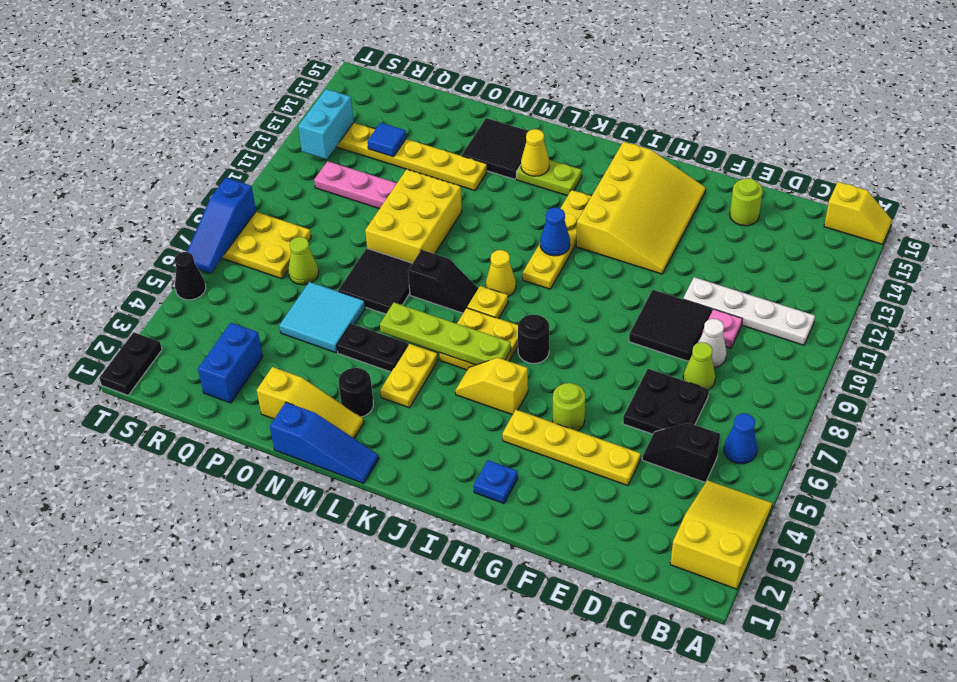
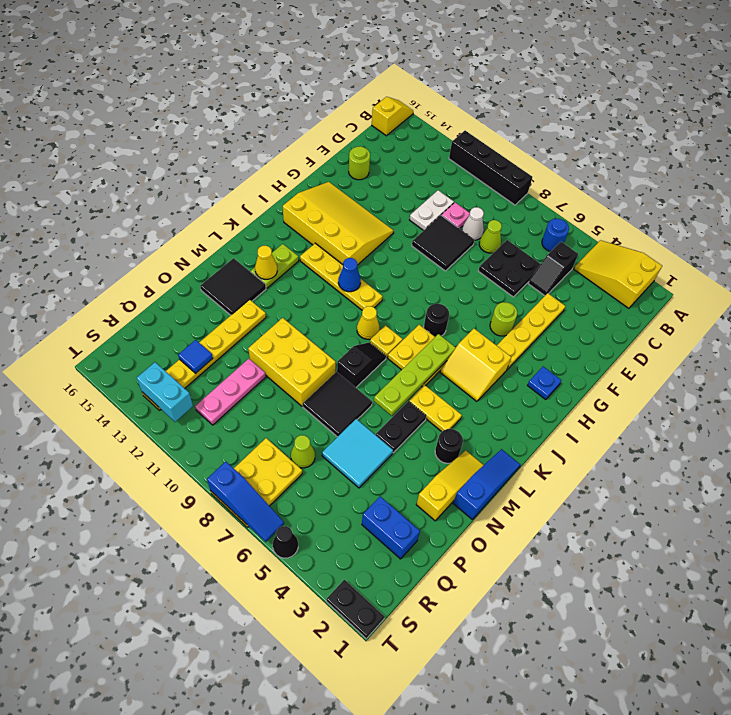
none -> black brick A9:A12 level 1
blue cone B6 level 1 -> blue round brick B6 level 1
white plate B11:E11 level 1 -> white plate D11:E11 level 1
yellow slope I5:J5 level 1 top I -> yellow slope I4:J5 level 1 top I

